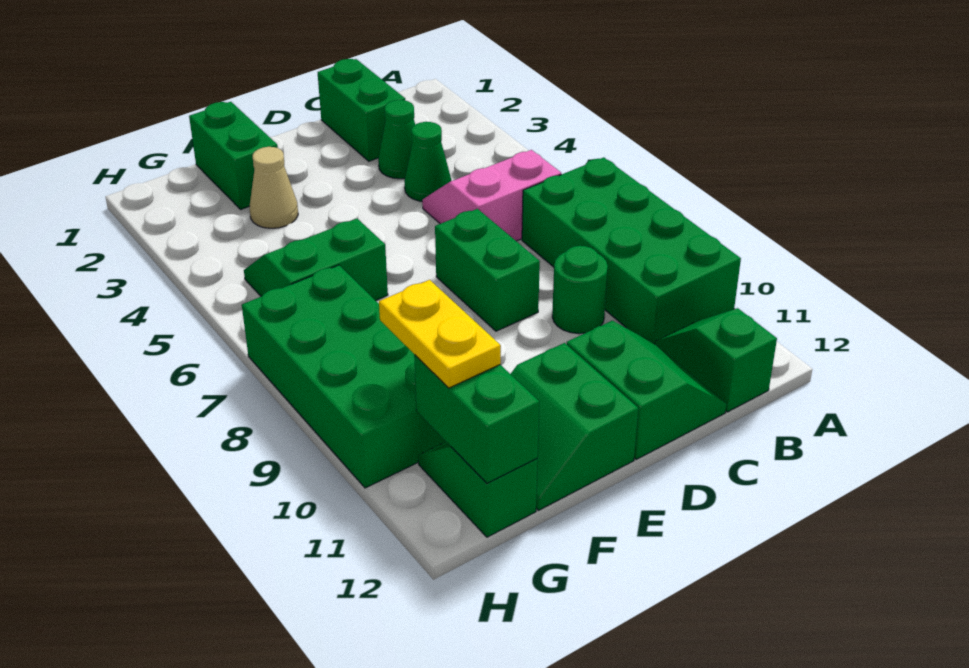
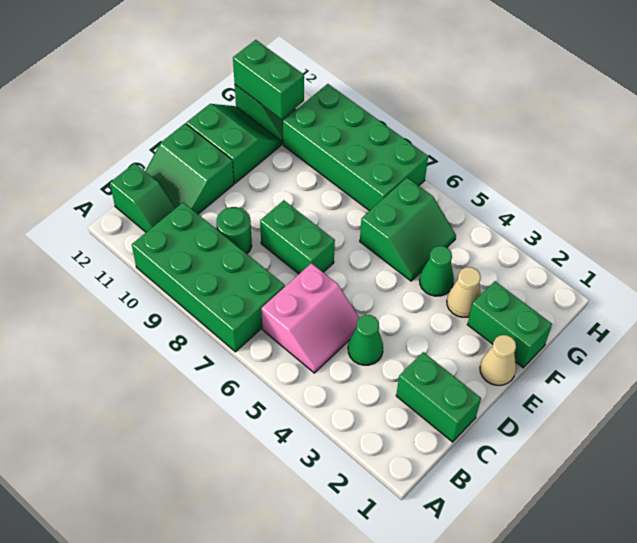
green cone C3 level 1 -> green cone F4 level 1
none -> tan cone E1 level 1
yellow plate G10:G11 level 3 -> none

